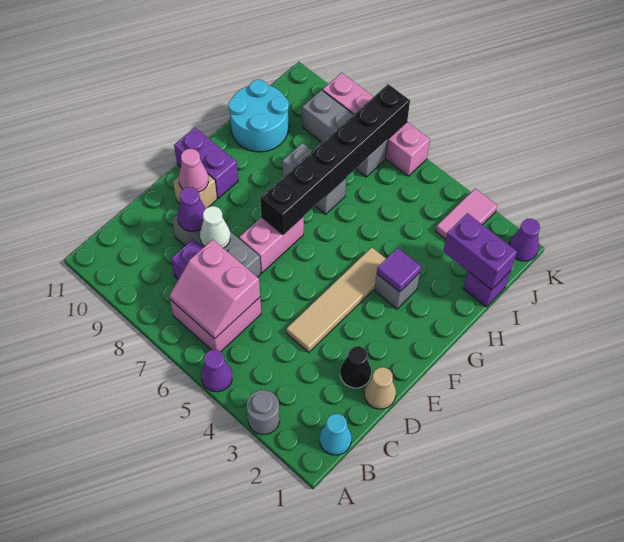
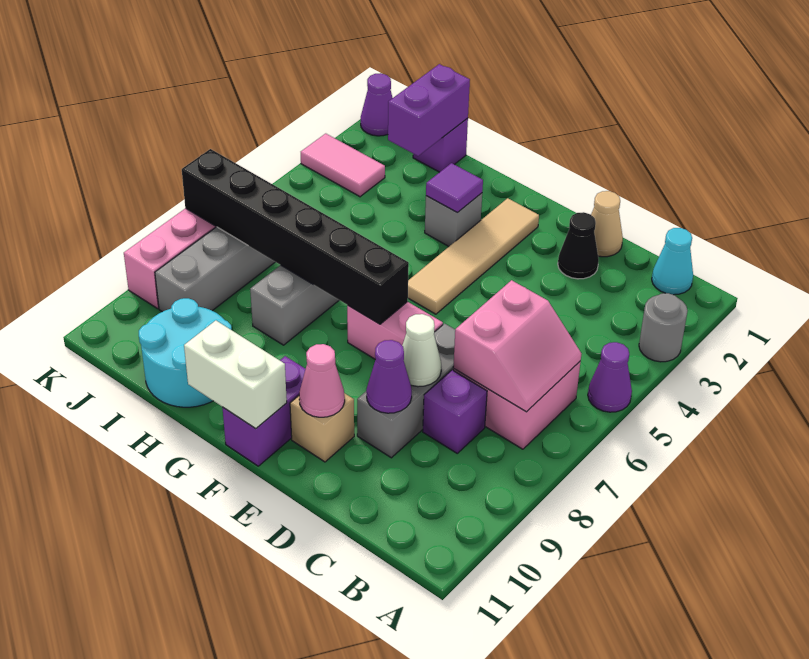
tan tile D4:G4 level 1 -> tan tile F2:F5 level 1
none -> white brick F11:G11 level 2

